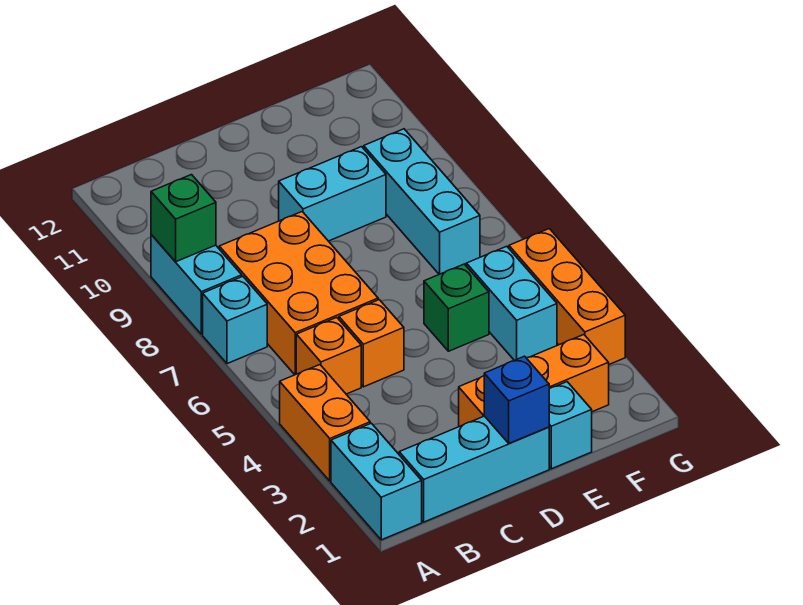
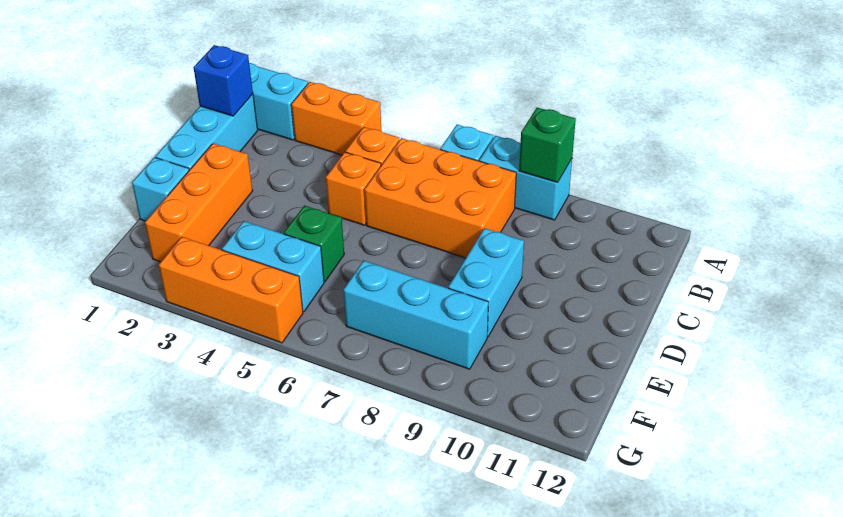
blue brick D1 level 2 -> blue brick B1 level 2

